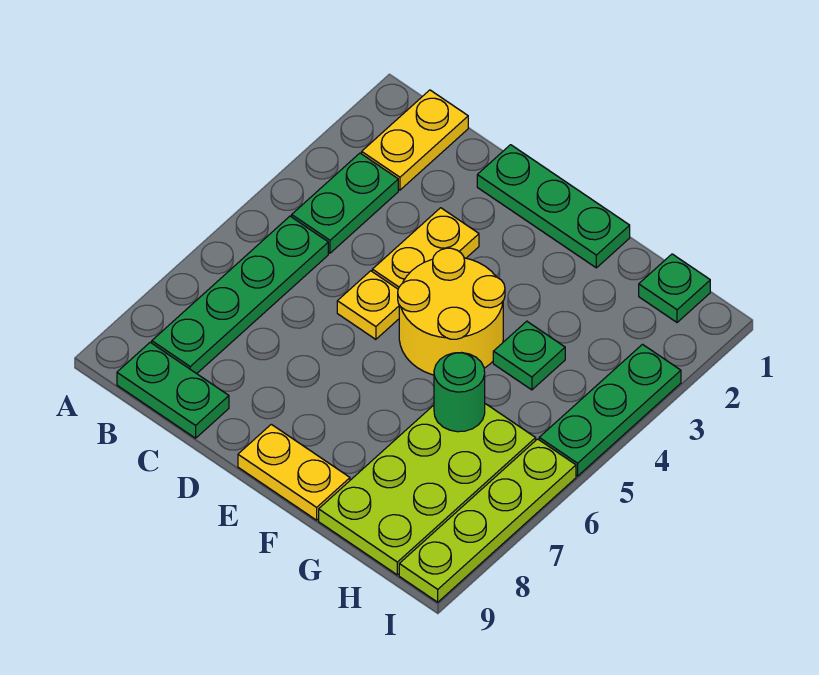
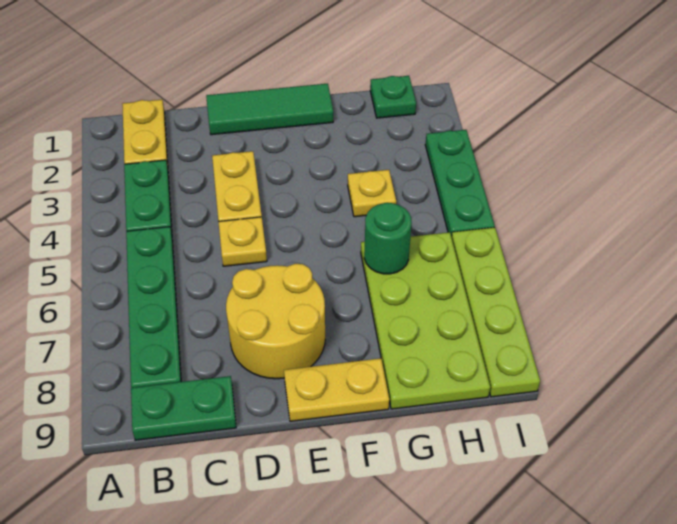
green plate D1:F1 level 1 -> green tile D1:F1 level 1
yellow round brick E4:F5 level 1 -> yellow round brick D7:E8 level 1
green plate G4 level 1 -> yellow plate G4 level 1

